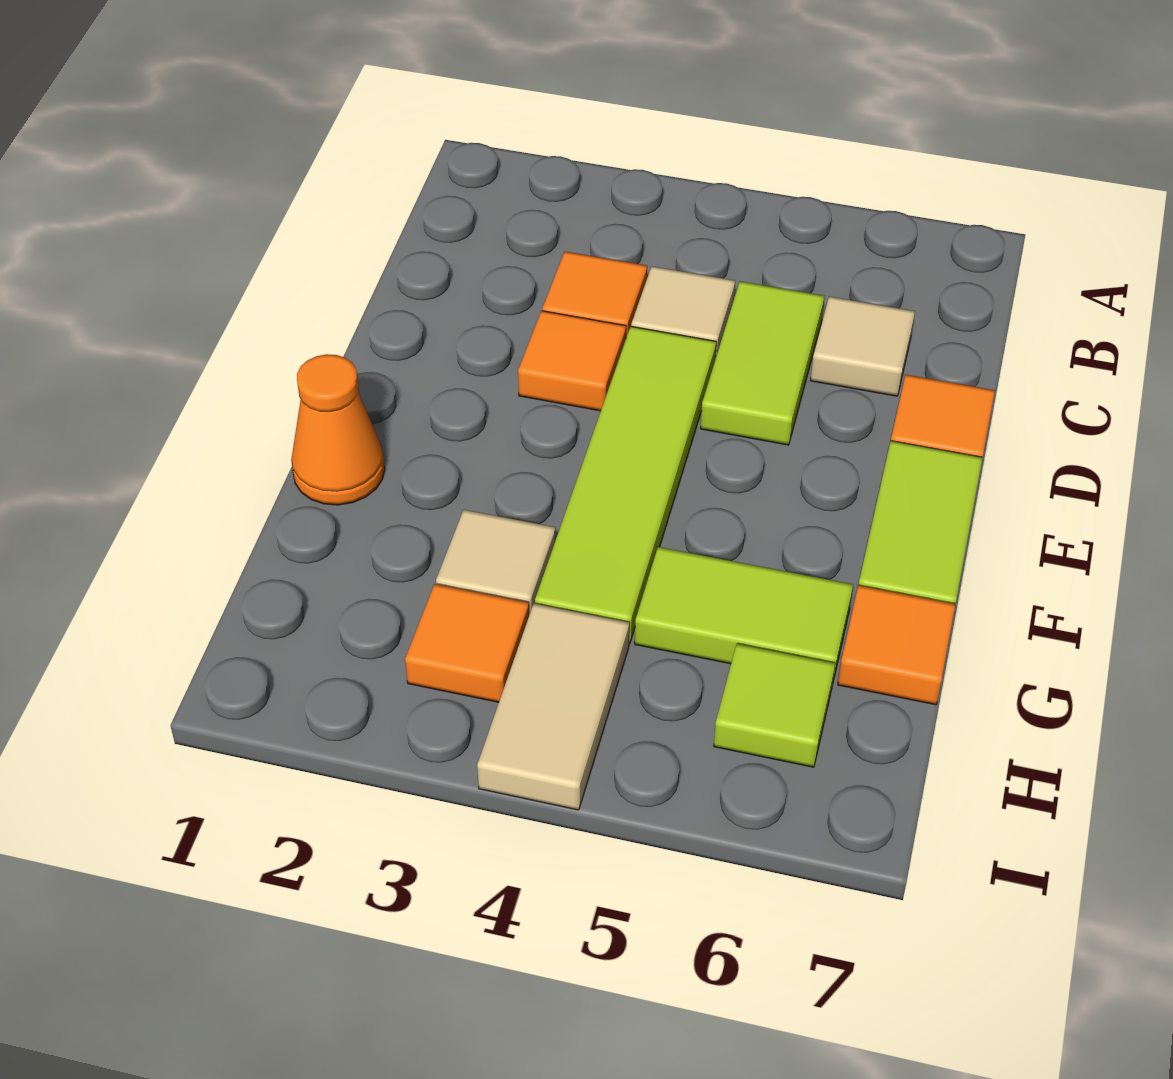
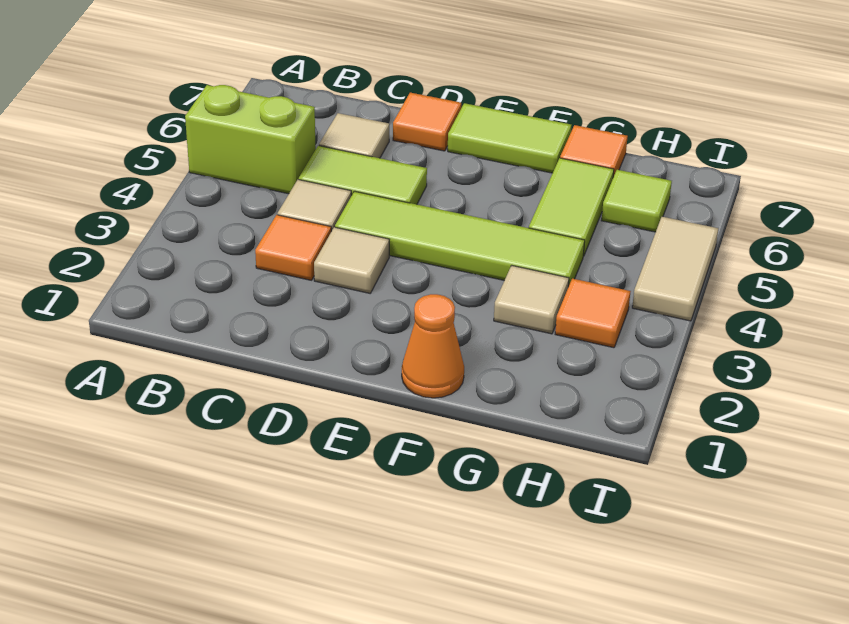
none -> lime brick A5:B5 level 1
orange tile D3 level 1 -> tan tile D3 level 1
tan tile H4:I4 level 1 -> tan tile I4:I5 level 1

